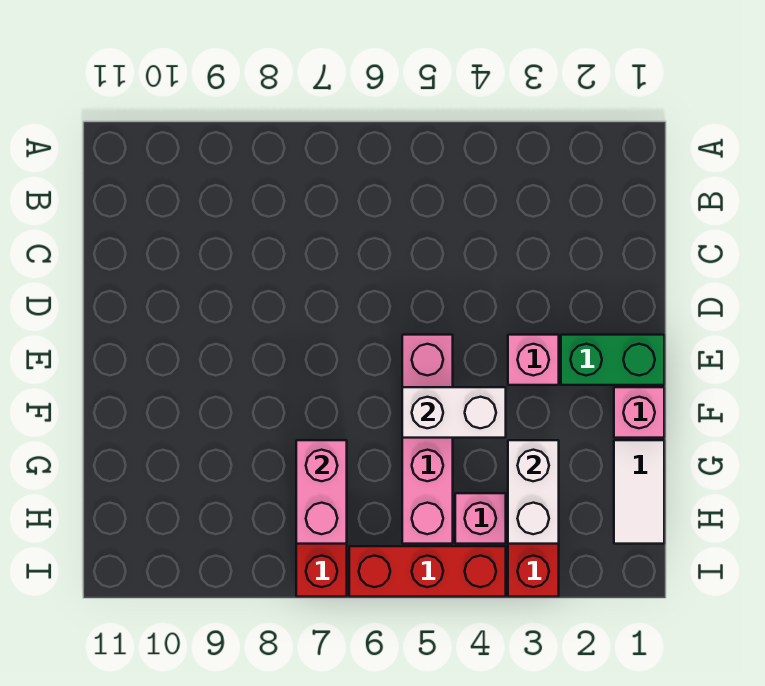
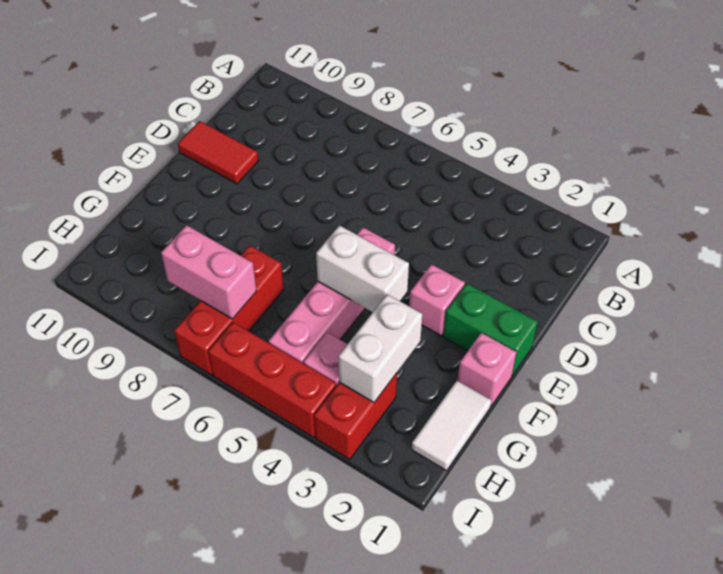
none -> red tile D10:D11 level 1
pink brick G7:H7 level 2 -> pink brick H7:H8 level 2

